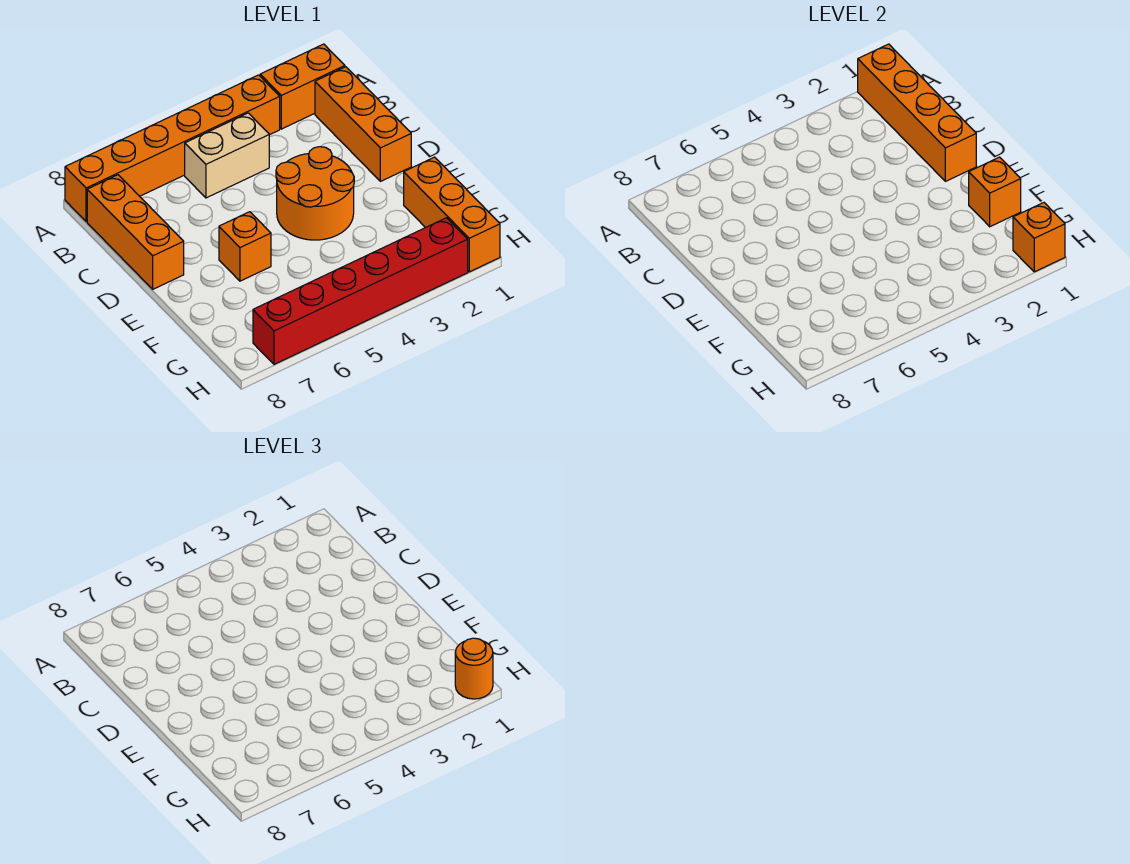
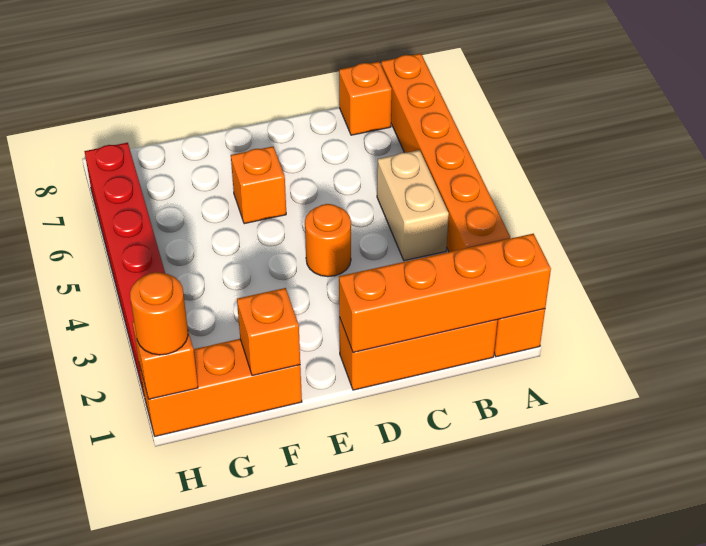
orange brick B8:D8 level 1 -> orange brick B8 level 1
orange round brick D3:E4 level 1 -> orange round brick D4 level 1

